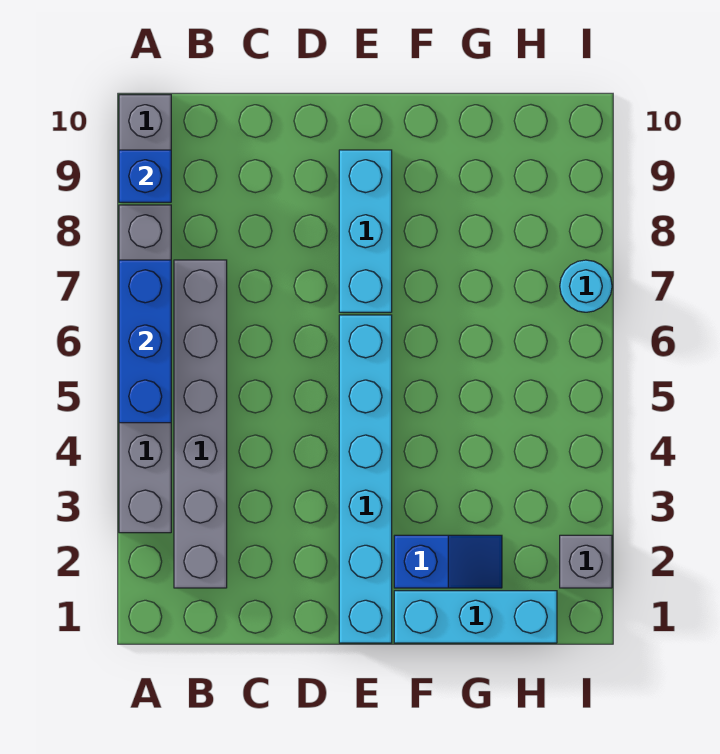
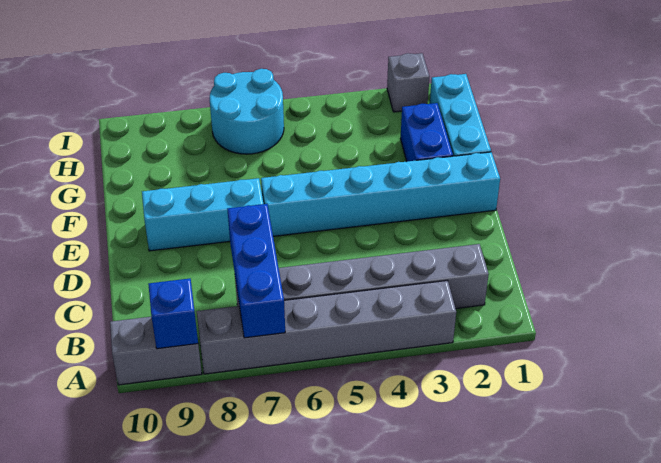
blue brick A5:A7 level 2 -> blue brick A7:C7 level 2
blue slope F2:G2 level 1 top F -> blue brick F2:G2 level 1
cyan round brick I7 level 1 -> cyan round brick H6:I7 level 1

